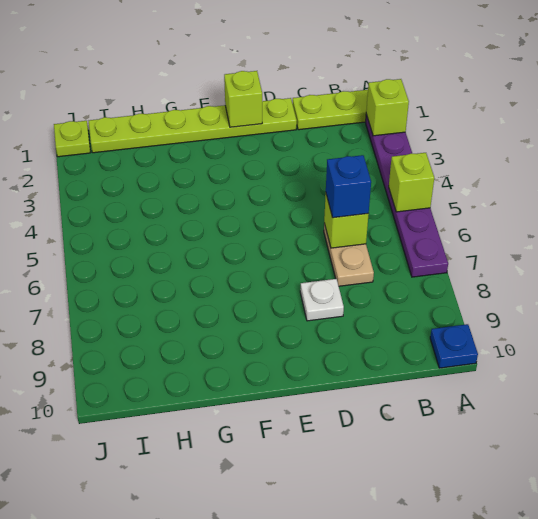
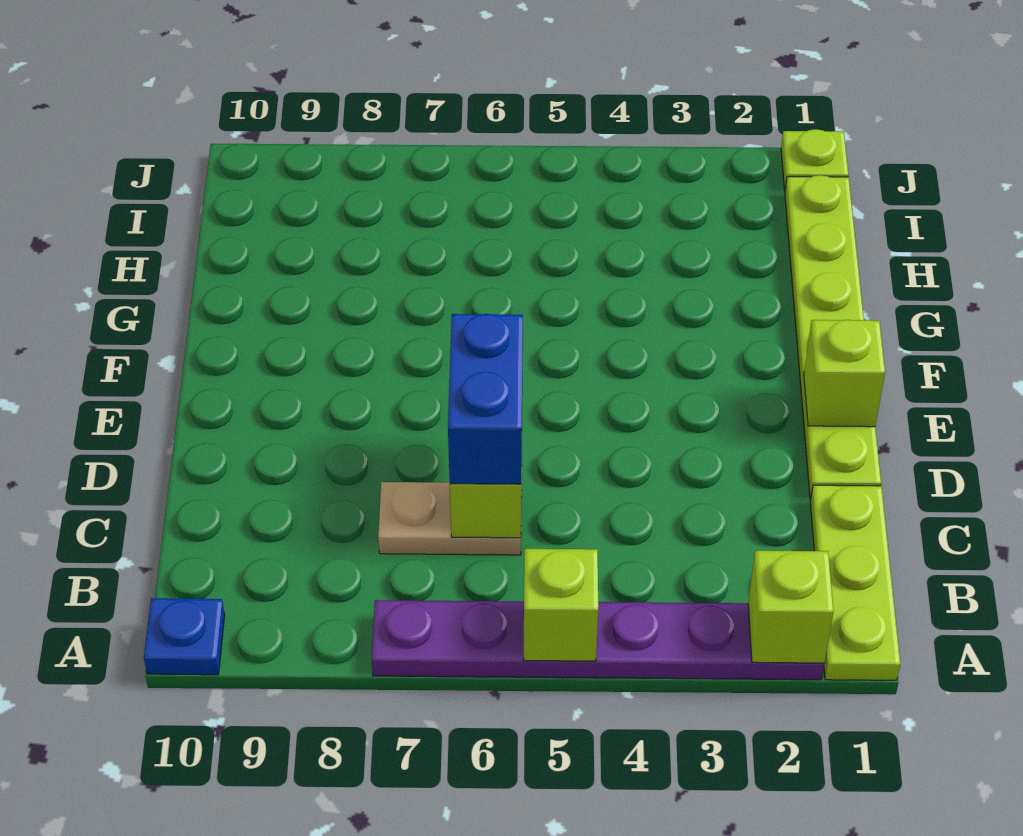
blue brick C6 level 3 -> blue brick C6:D6 level 3
white plate D8 level 1 -> none

